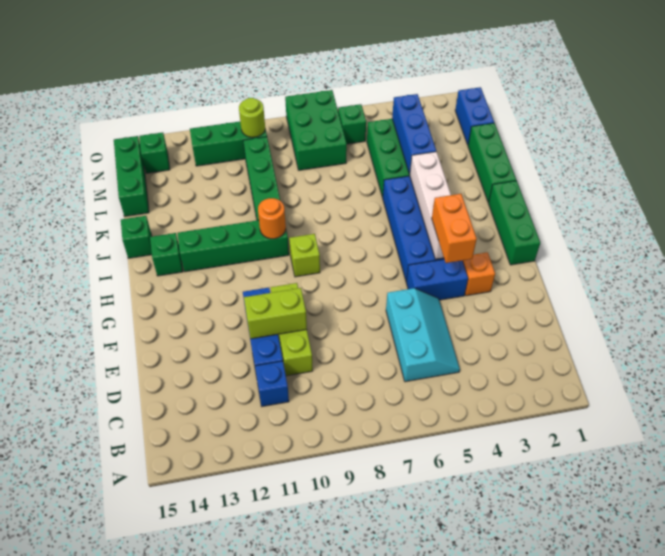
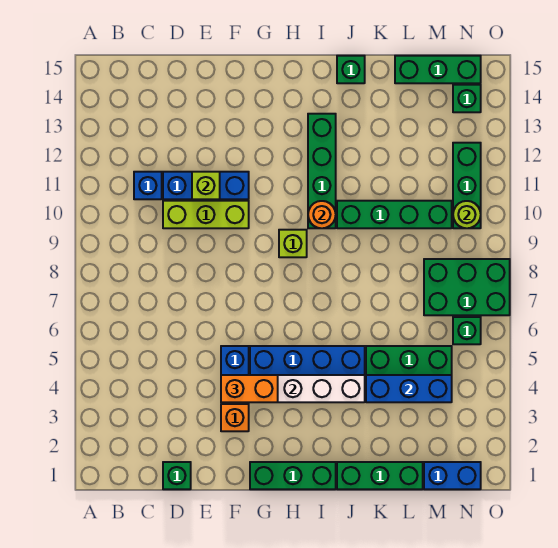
cyan slope C5:E6 level 1 top 6 -> none
lime brick E10:E11 level 2 -> lime brick E11 level 2
green brick I14 level 1 -> green brick D1 level 1

